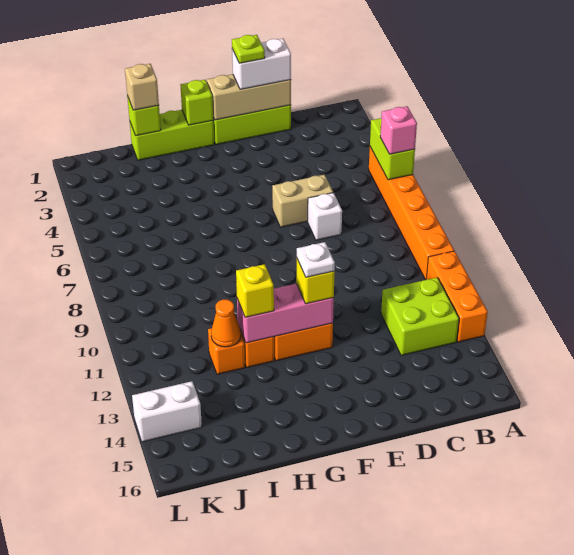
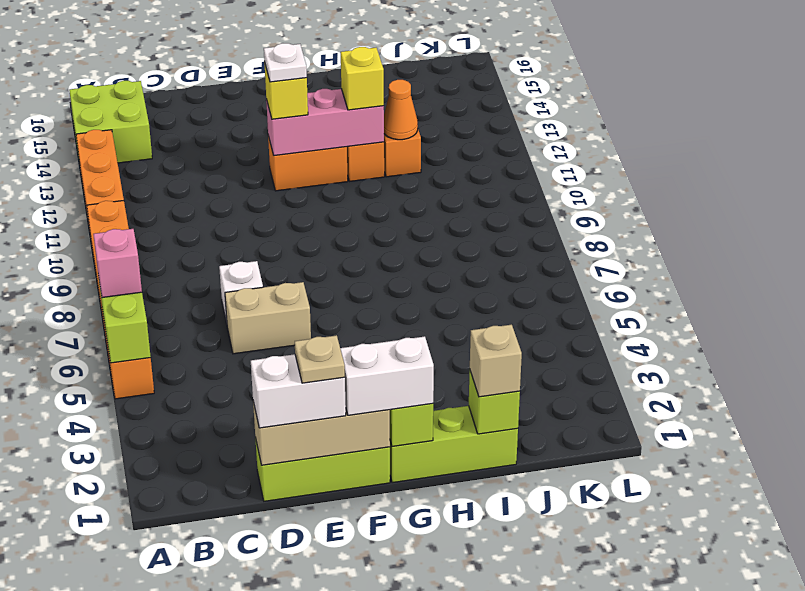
lime brick B12:C13 level 1 -> lime brick A14:B15 level 1
lime plate E1 level 4 -> tan plate E1 level 4
white brick K14:L14 level 1 -> white brick F1:G1 level 3

